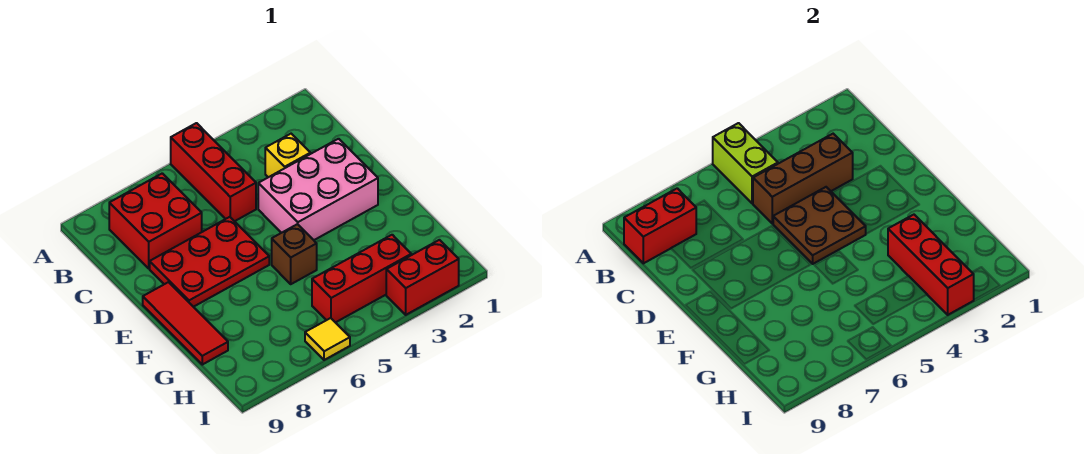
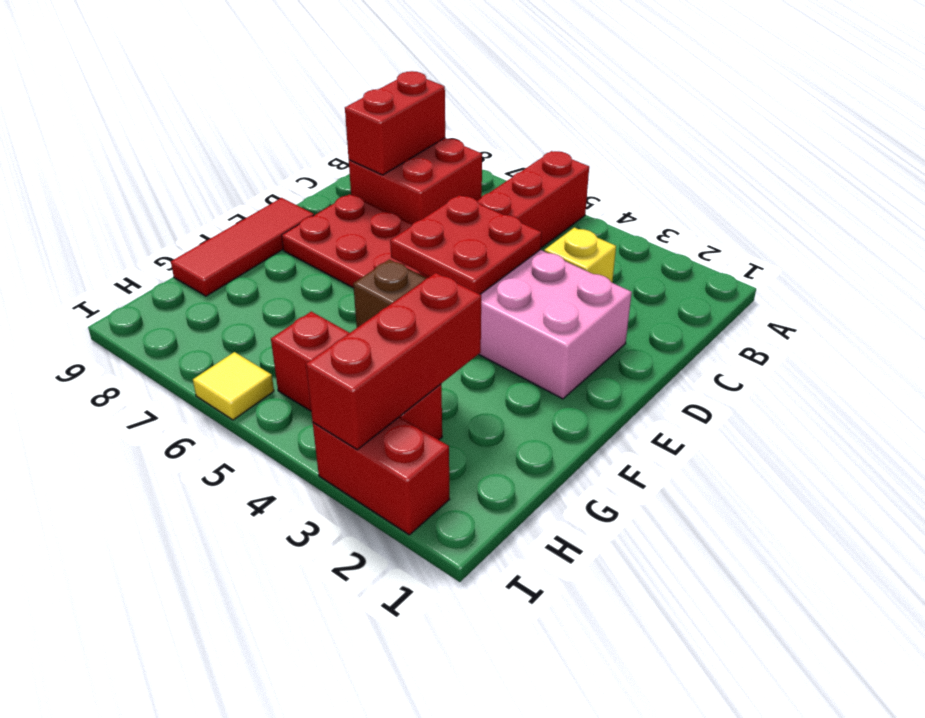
lime brick A5:B5 level 2 -> none
red brick B8:B9 level 2 -> red brick B8:C8 level 2
brown brick C3:C5 level 2 -> none
brown plate D4:E5 level 2 -> red plate D4:E5 level 2

